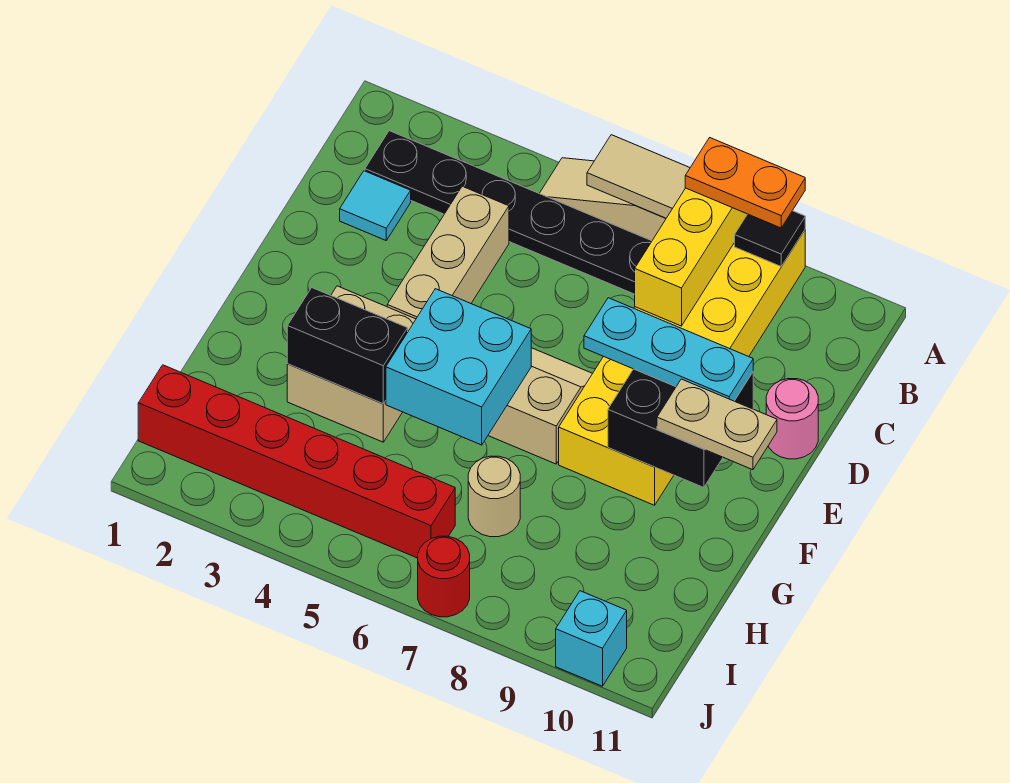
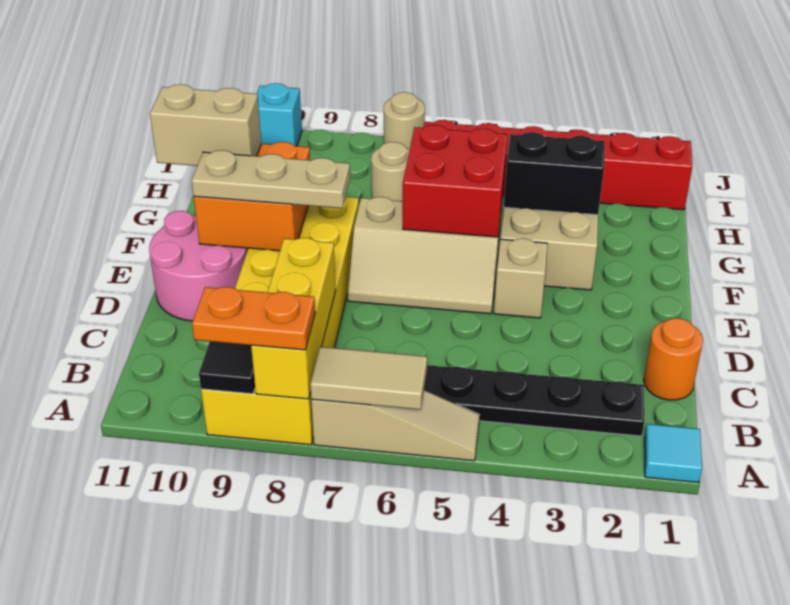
none -> orange round brick C1 level 1
cyan tile C2 level 1 -> cyan tile A1 level 1
tan brick C4:E4 level 1 -> tan brick E4 level 1
pink round brick D11 level 1 -> pink round brick D10:E11 level 1
cyan plate E8:E10 level 3 -> tan plate E8:E10 level 3
black brick E9:F10 level 2 -> orange brick E9:F10 level 2
cyan brick F5:G6 level 2 -> red brick F5:G6 level 2
tan plate F10:F11 level 3 -> tan brick F10:F11 level 3
red round brick J7 level 1 -> tan round brick J7 level 1

